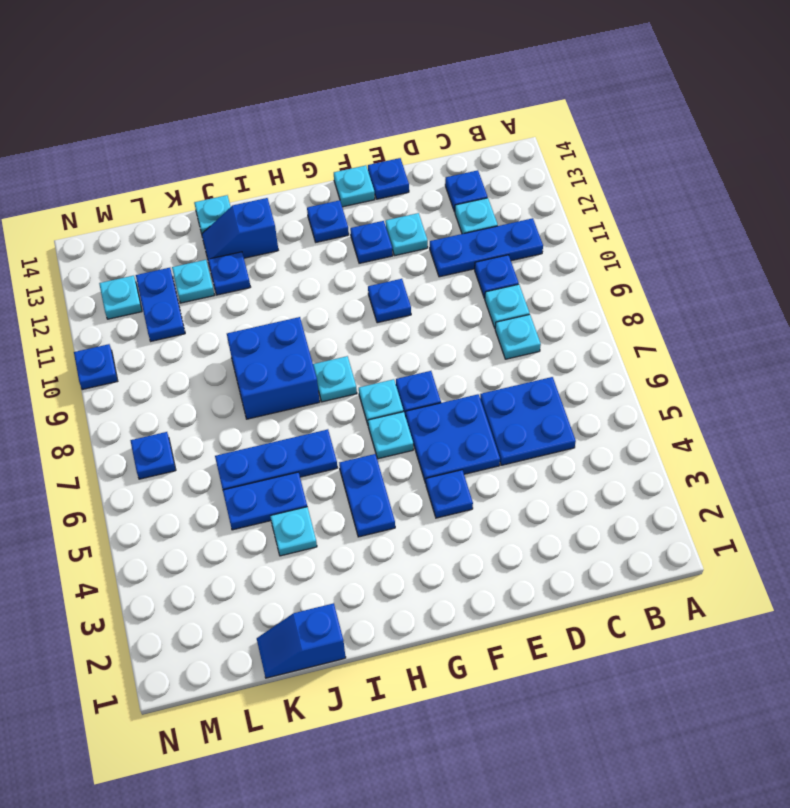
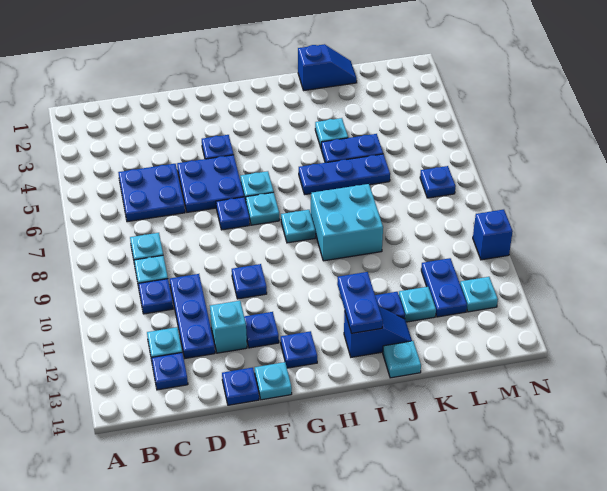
blue plate B11:D11 level 1 -> blue plate D10:D12 level 1
cyan plate E12 level 1 -> cyan brick E12 level 1
blue plate H4:H5 level 1 -> blue plate I12:I13 level 2
blue brick I8:J9 level 1 -> cyan brick I8:J9 level 1
blue plate N10 level 1 -> blue brick N10 level 1

